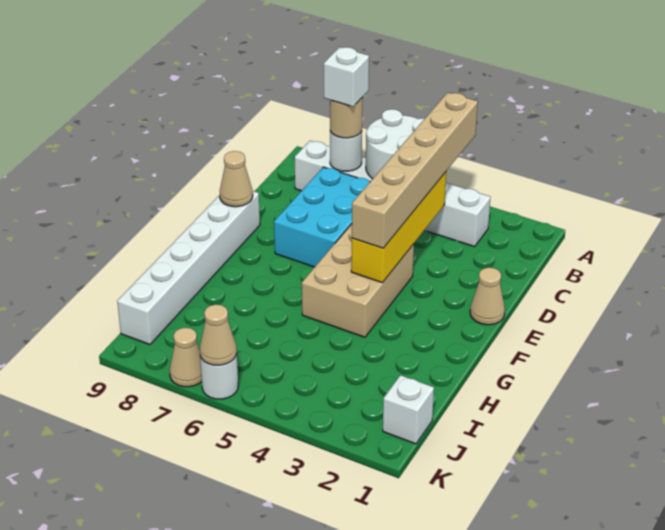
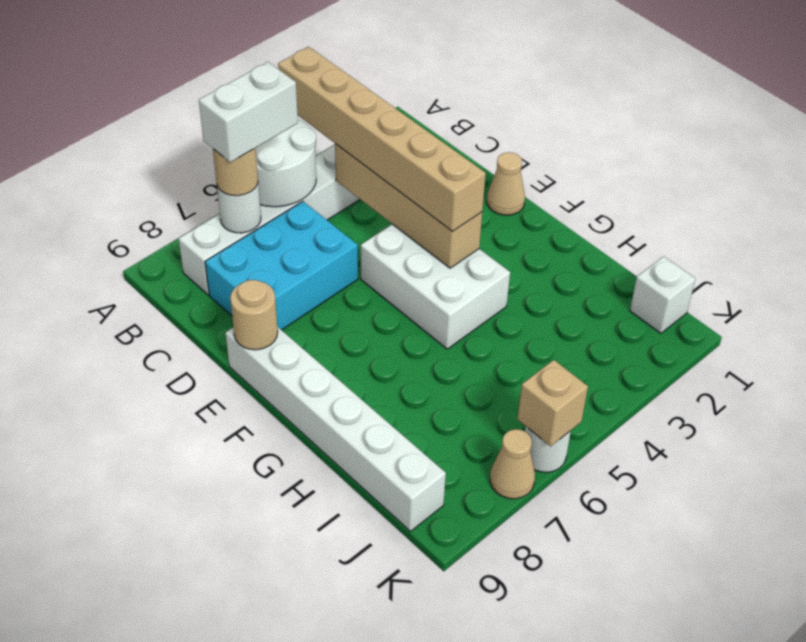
white brick B7 level 4 -> white brick B6:B7 level 4
yellow brick C4:F4 level 2 -> tan brick C4:F4 level 2
cyan brick C6:E7 level 1 -> cyan brick C6:D8 level 1
tan brick E4:G5 level 1 -> white brick E4:G5 level 1
tan cone E9 level 2 -> tan round brick E9 level 2
tan cone K6 level 2 -> tan brick K6 level 2

